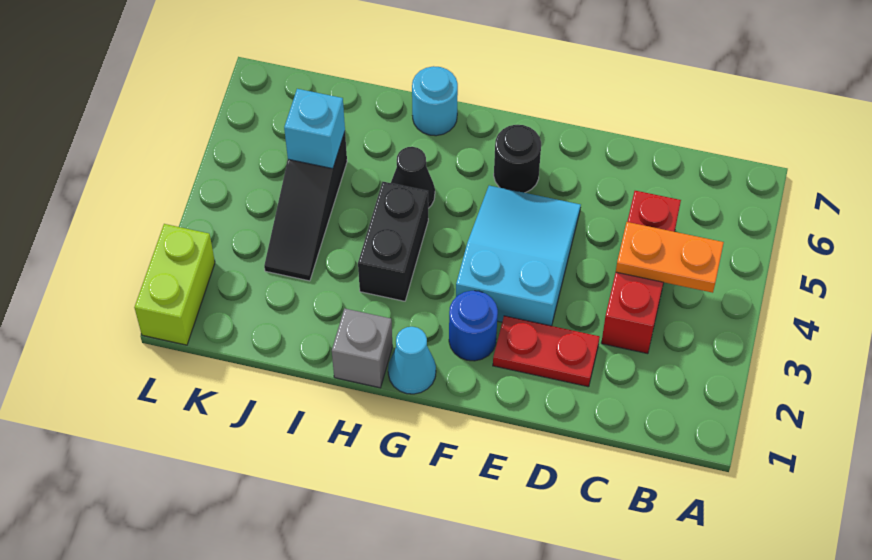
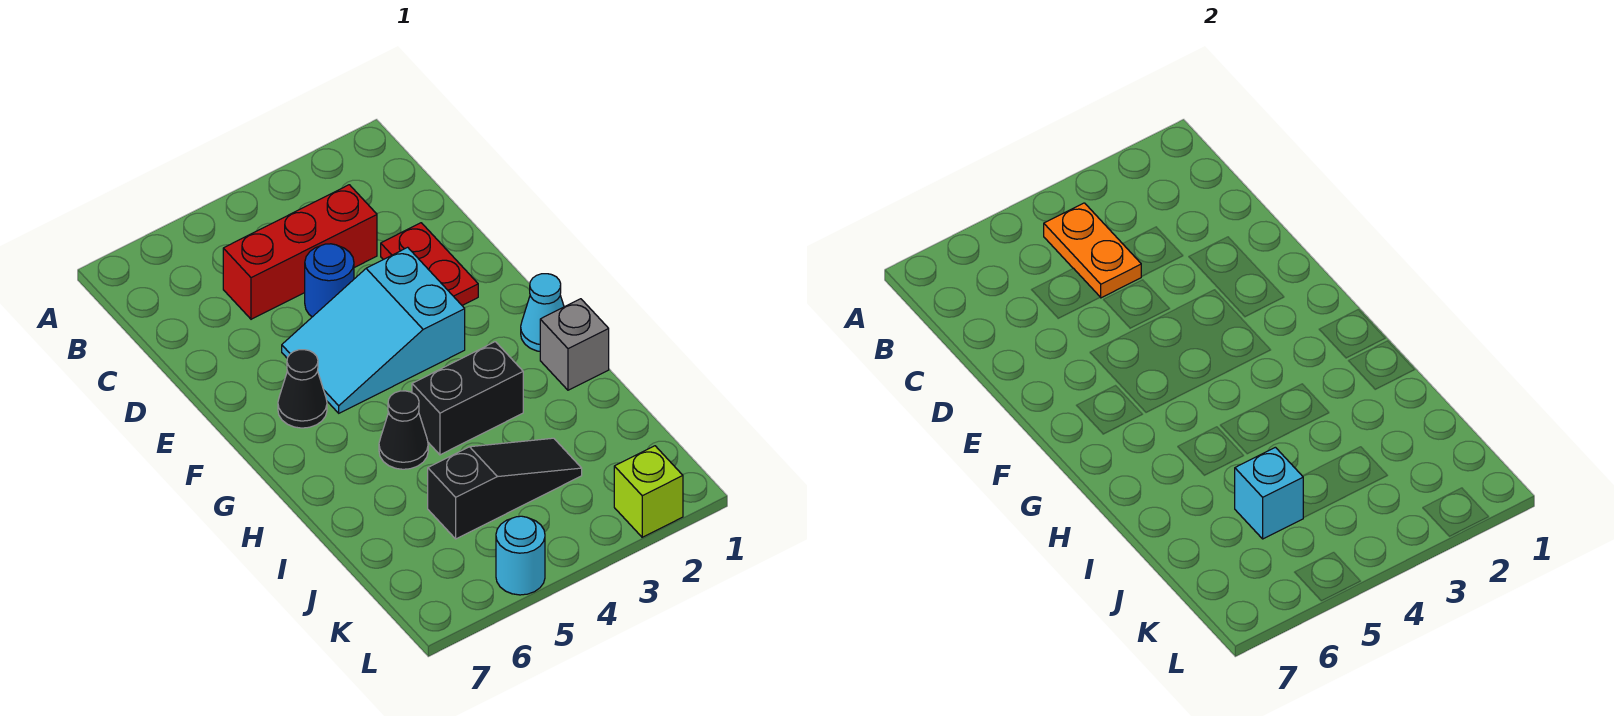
blue round brick F2 level 1 -> blue round brick D4 level 1
black round brick F6 level 1 -> black cone F6 level 1
cyan round brick H7 level 1 -> cyan round brick L5 level 1
lime brick L1:L2 level 1 -> lime brick L2 level 1

